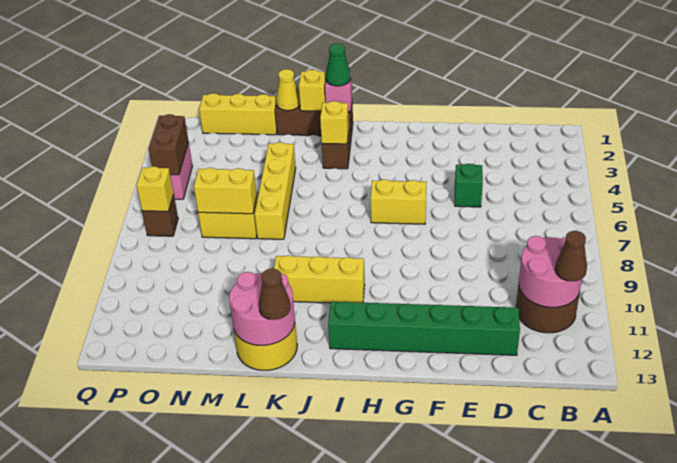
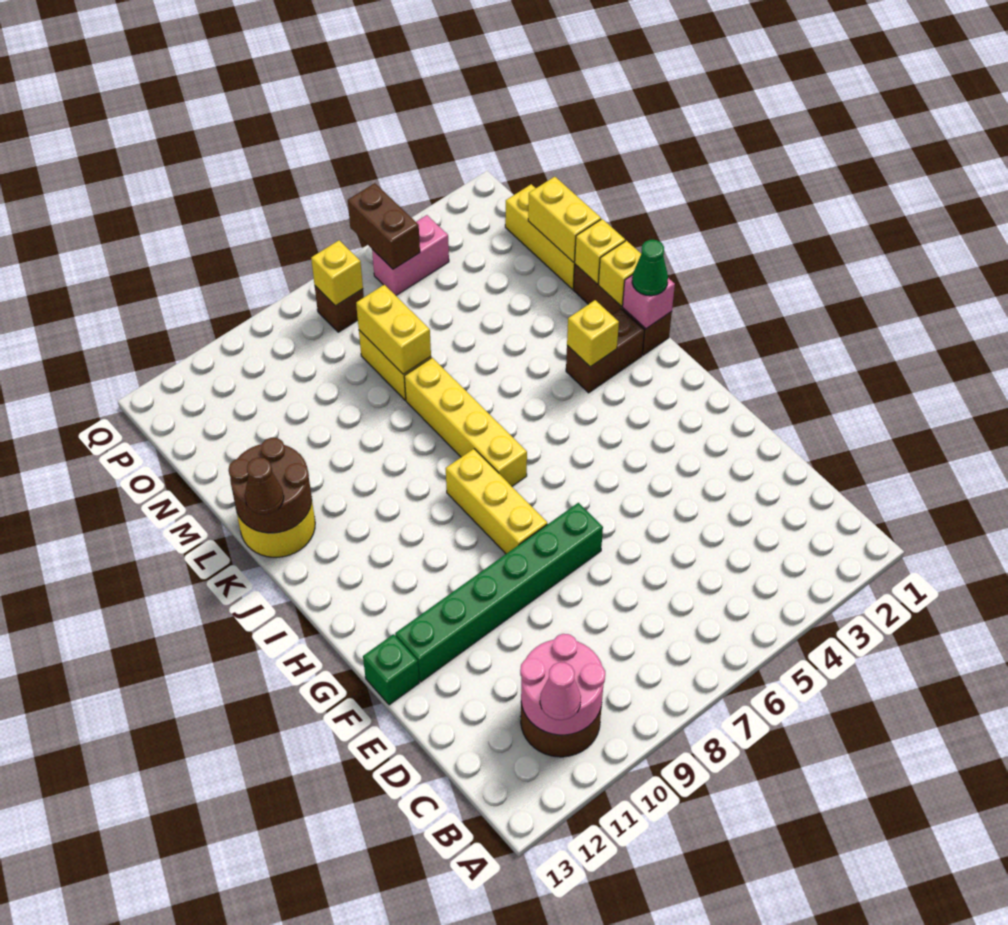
brown cone B11 level 3 -> pink cone B11 level 3
green brick D12:I12 level 1 -> green brick F7:F12 level 1
green brick E5 level 1 -> green brick F13 level 1
yellow brick G6:H6 level 1 -> yellow brick M1:N1 level 2
yellow brick I10:K10 level 1 -> yellow brick G8:I8 level 1
pink round brick K12:L13 level 2 -> brown round brick K12:L13 level 2
yellow cone L1 level 2 -> yellow brick L1 level 2
yellow brick L4:L7 level 1 -> yellow brick I7:L7 level 1
brown brick P4:P5 level 2 -> brown brick P5:Q5 level 2

